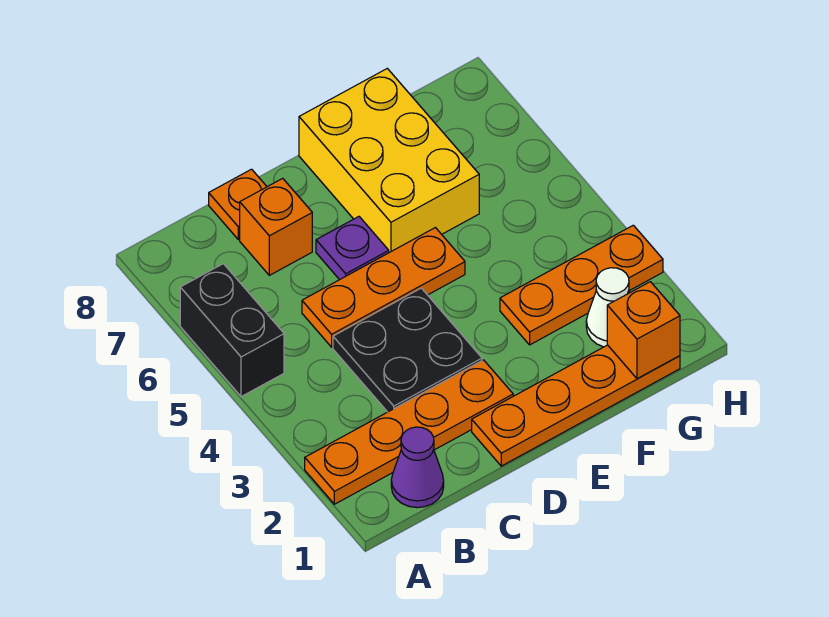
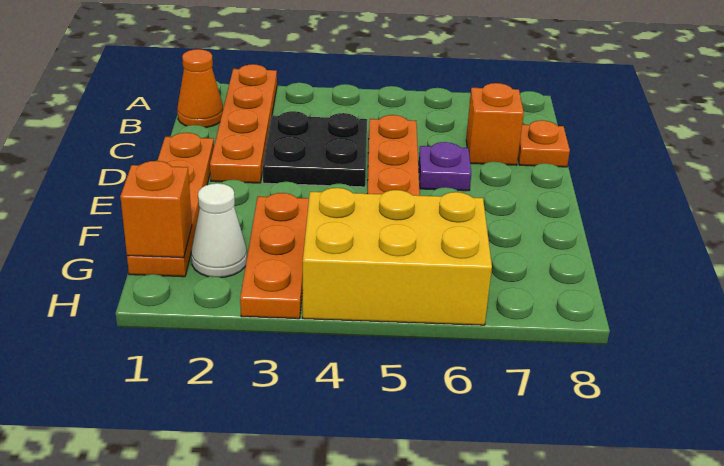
black brick A5:A6 level 1 -> none
purple cone B1 level 1 -> orange cone B1 level 1
yellow brick E6:F8 level 1 -> yellow brick G4:H6 level 1

